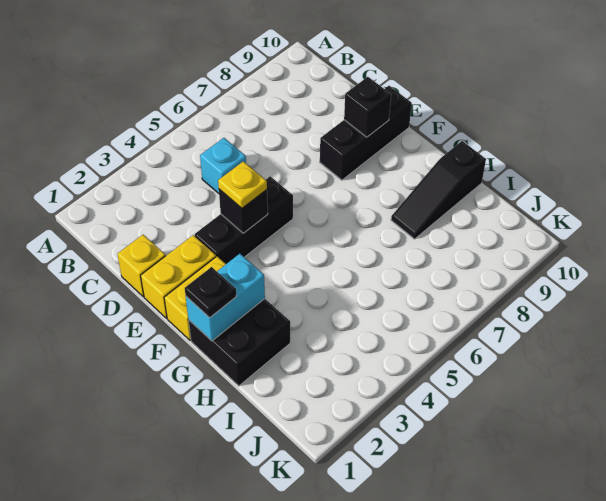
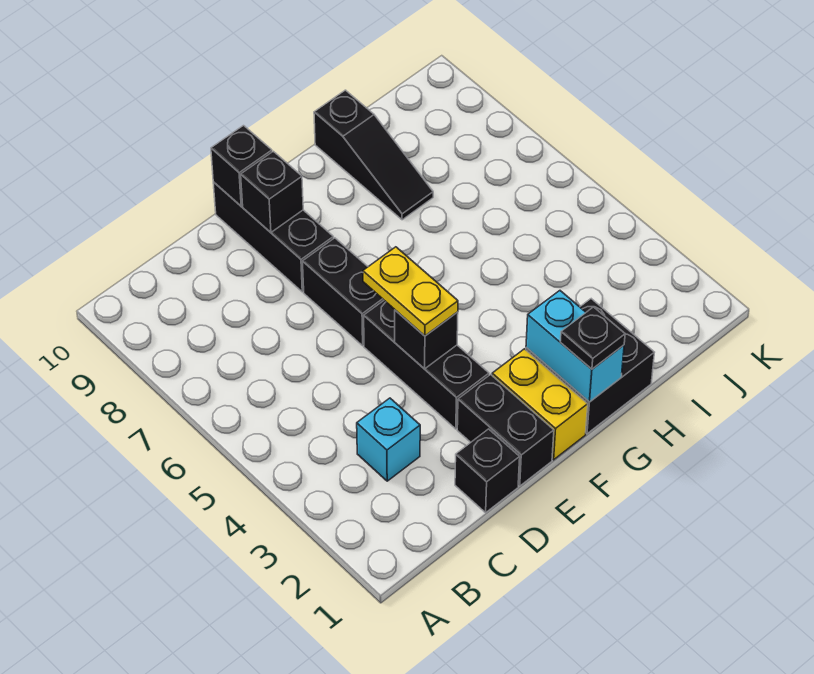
cyan brick C5 level 1 -> cyan brick C3 level 1
yellow brick D1 level 1 -> black brick D1 level 1
yellow brick E1:E2 level 1 -> black brick E1:E2 level 1
yellow plate E4 level 3 -> yellow plate E4:E5 level 3
none -> black brick E6:E7 level 1
none -> black brick E10 level 2

